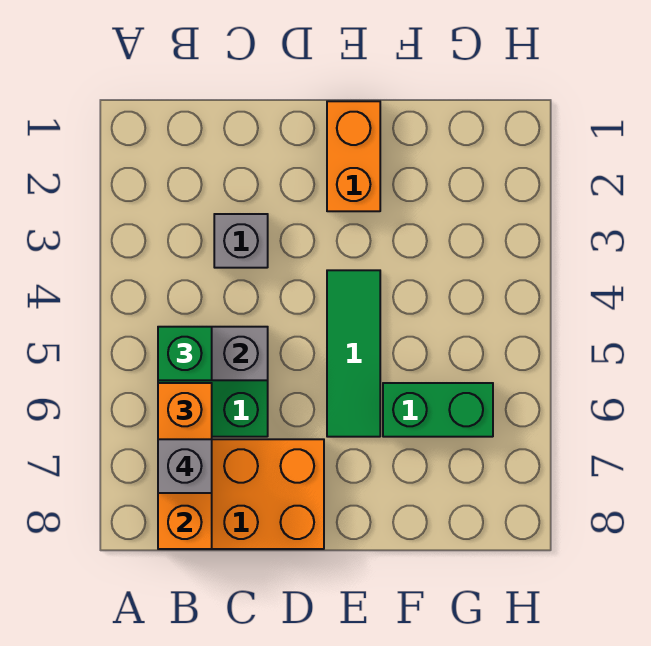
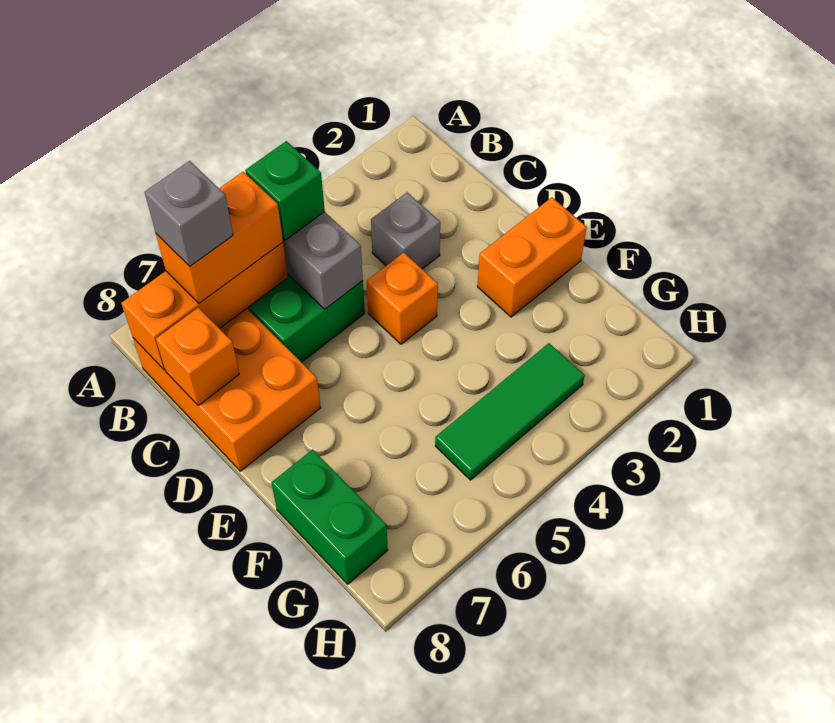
none -> orange brick C8 level 2
none -> orange brick D4 level 1
green tile E4:E6 level 1 -> green tile G3:G5 level 1
green brick F6:G6 level 1 -> green brick F8:G8 level 1

